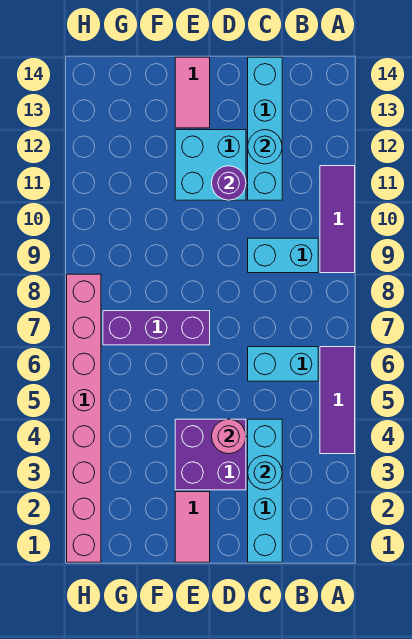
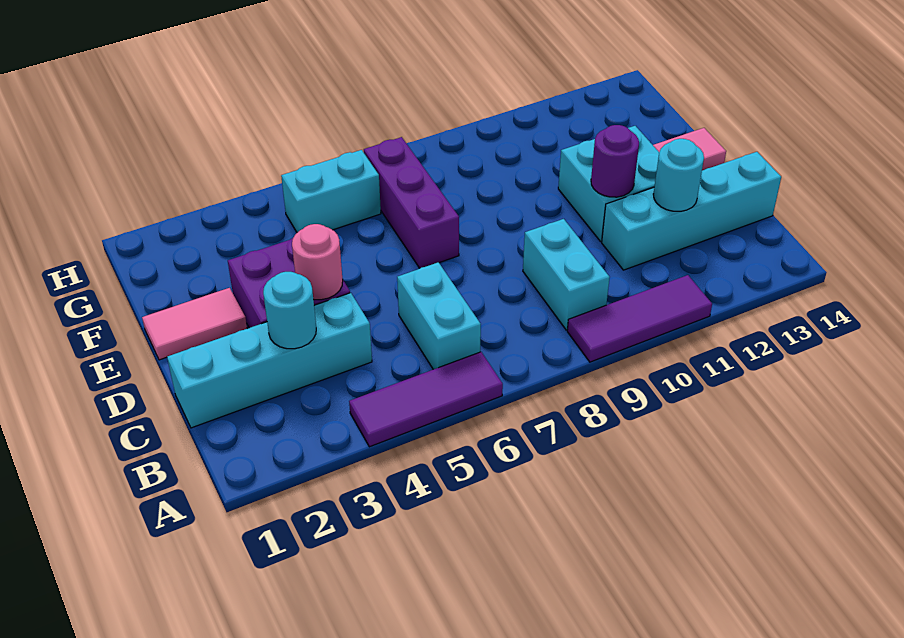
none -> cyan brick G5:G6 level 1
pink brick H1:H8 level 1 -> none

